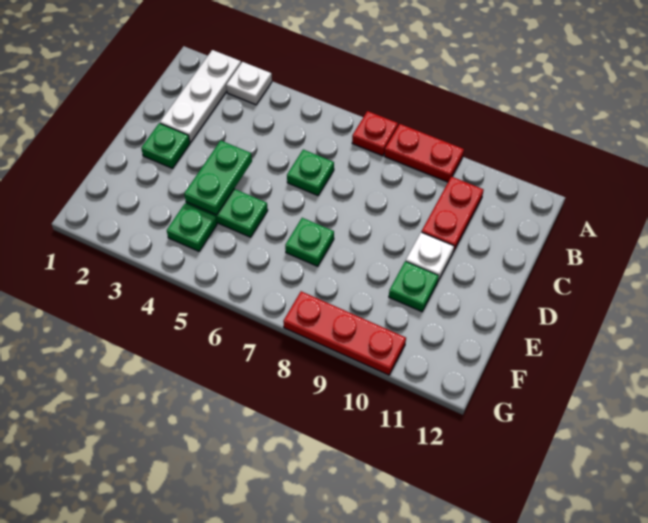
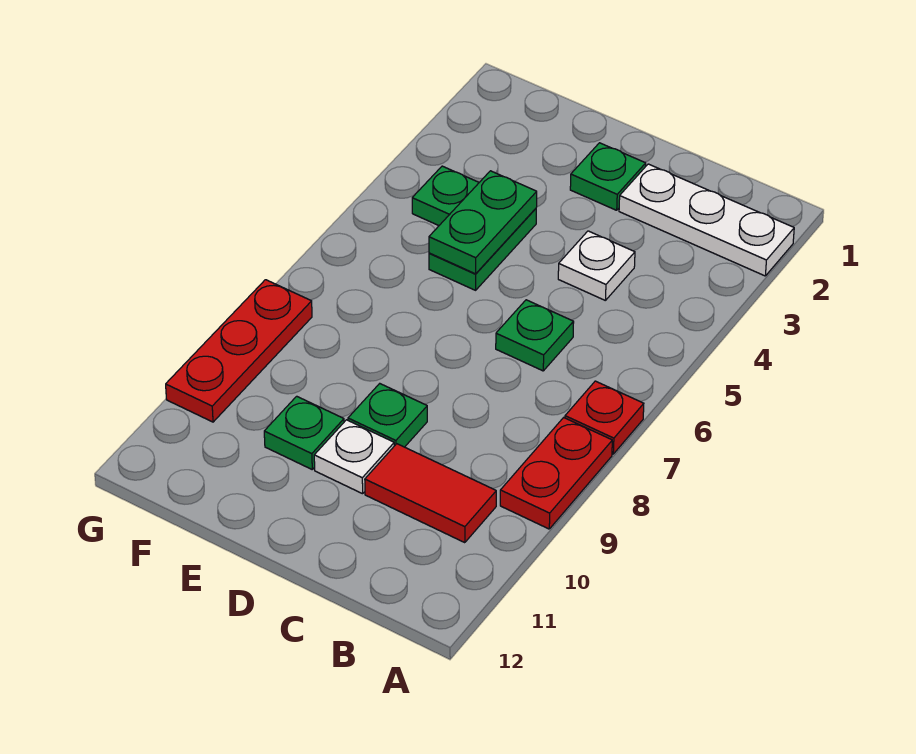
white plate A3 level 1 -> white plate C4 level 1
red plate B10:C10 level 1 -> red tile B10:C10 level 1
green plate D4:E4 level 2 -> green plate E4:E5 level 2
green plate E7 level 1 -> green plate D9 level 1

